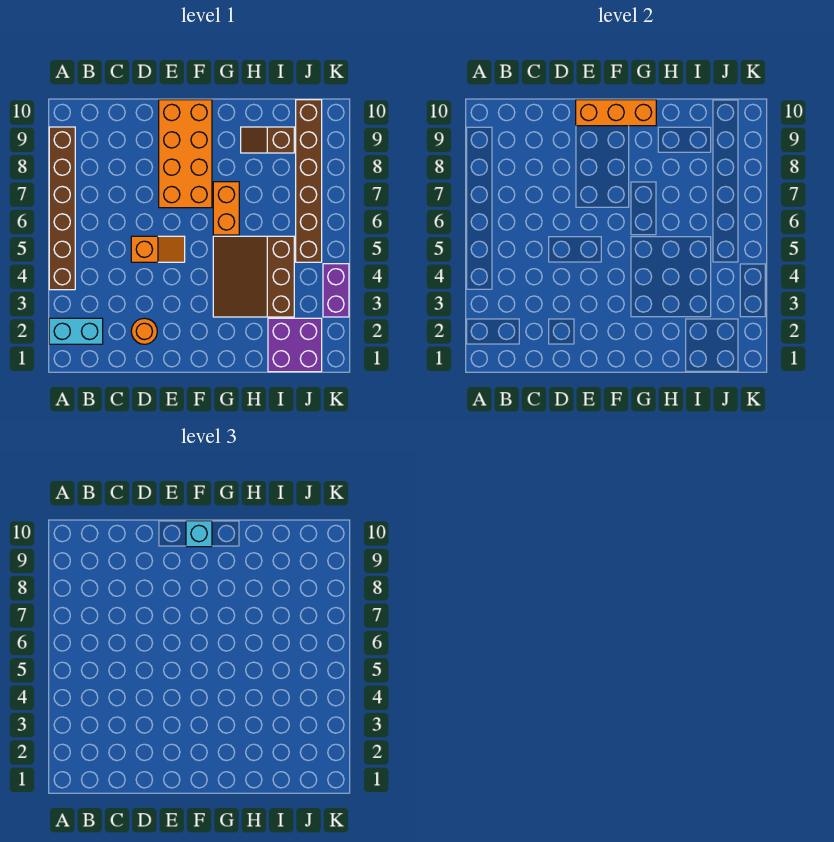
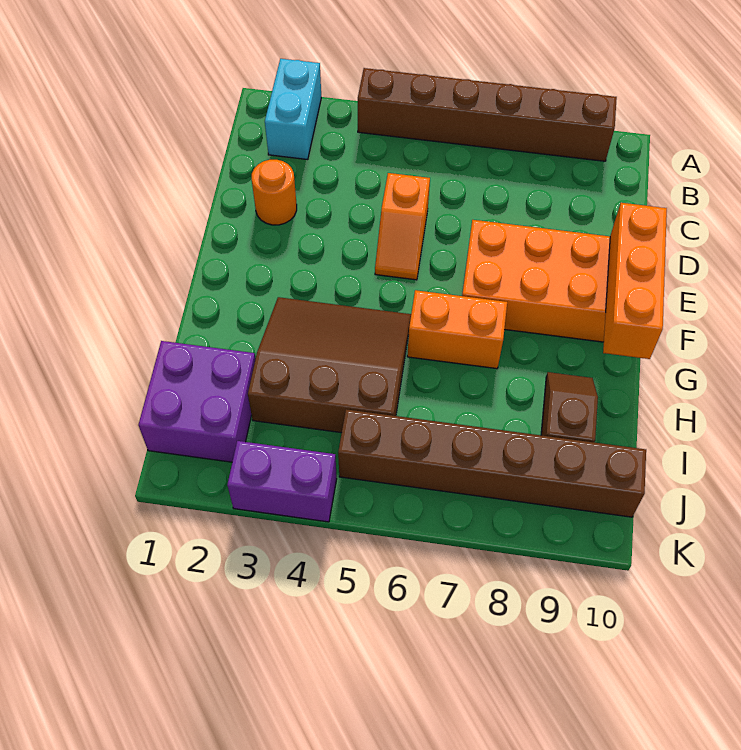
cyan brick F10 level 3 -> none

